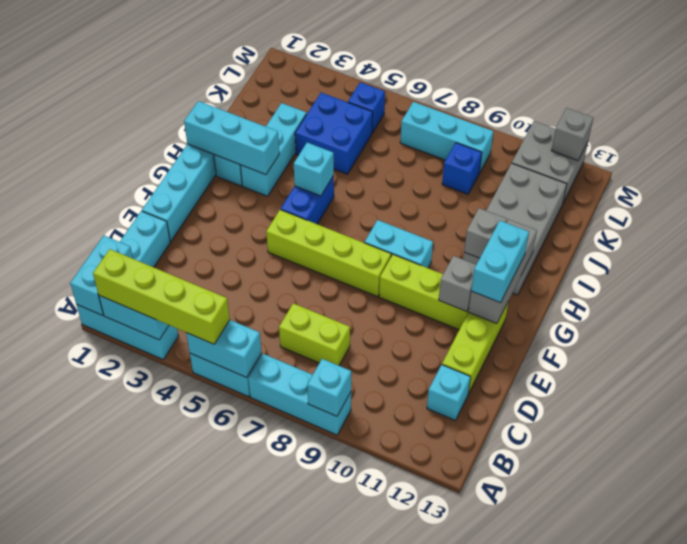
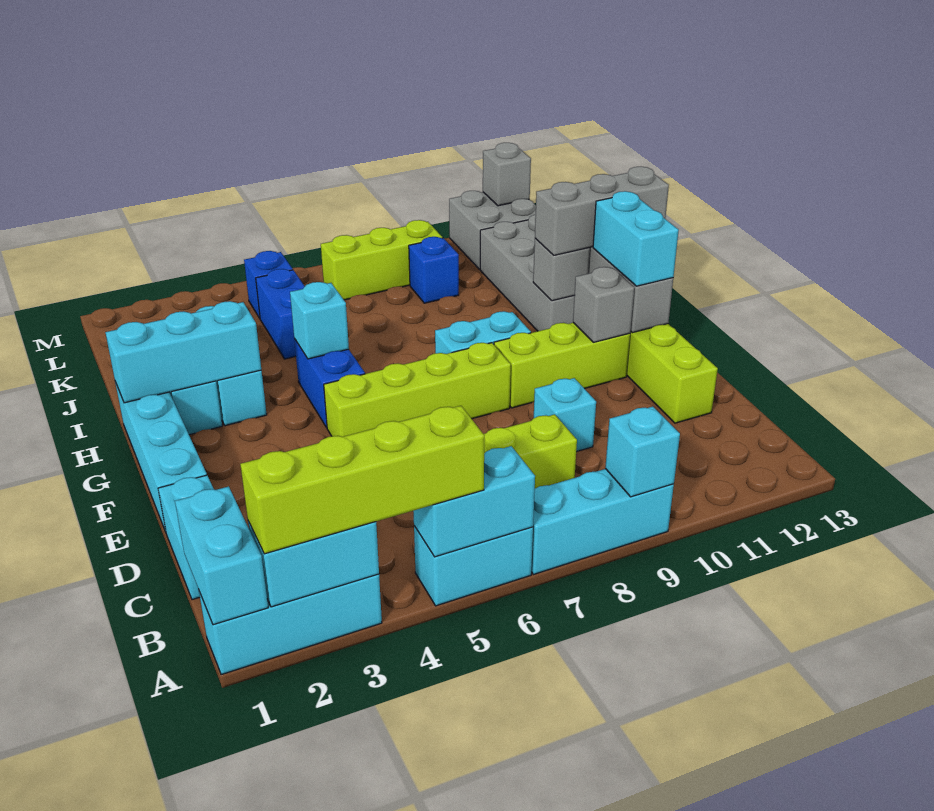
cyan brick C12 level 1 -> cyan brick D9 level 1
none -> grey brick H11:H13 level 3
blue brick J4:K5 level 1 -> blue brick J5:K5 level 1
cyan brick L7:L9 level 1 -> lime brick L7:L9 level 1

